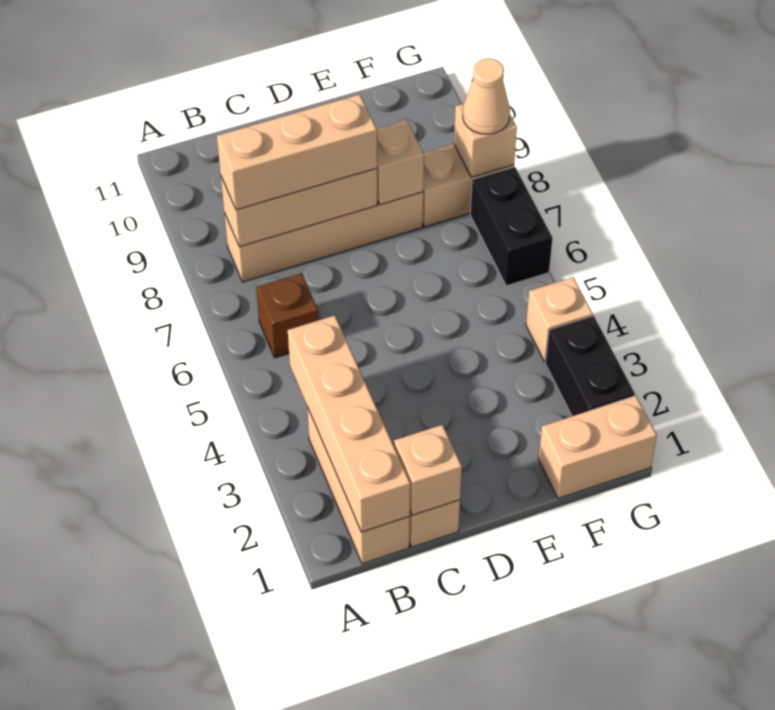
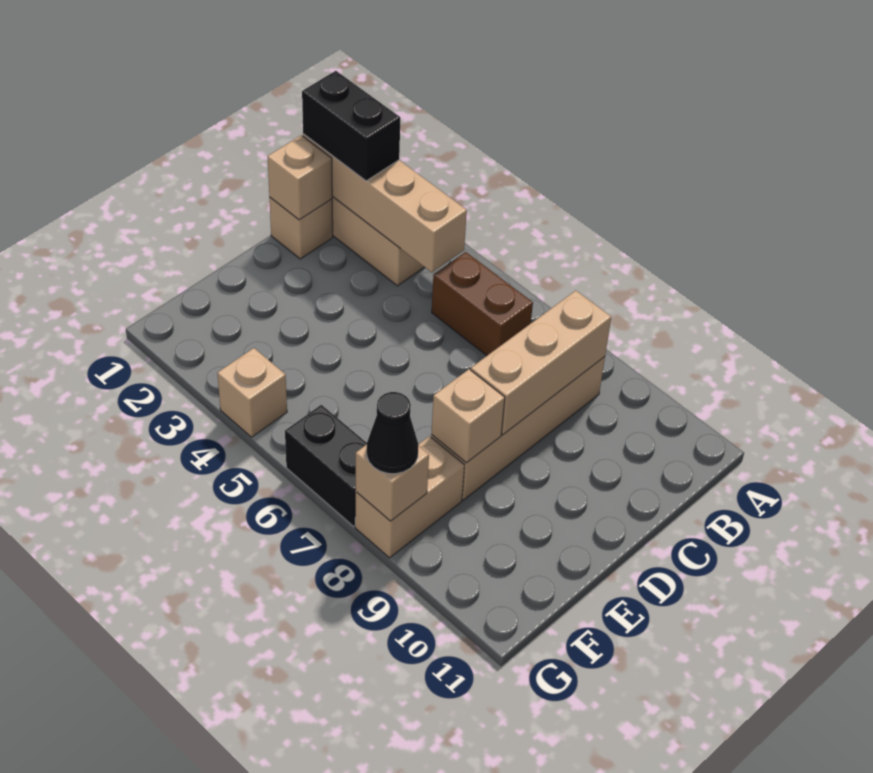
brown brick B6 level 1 -> brown brick B5:B6 level 1
tan brick B8:D8 level 3 -> none
tan brick F1:G1 level 1 -> none
black brick G2:G3 level 1 -> black brick B1:B2 level 3
tan cone G8 level 3 -> black cone G8 level 3

